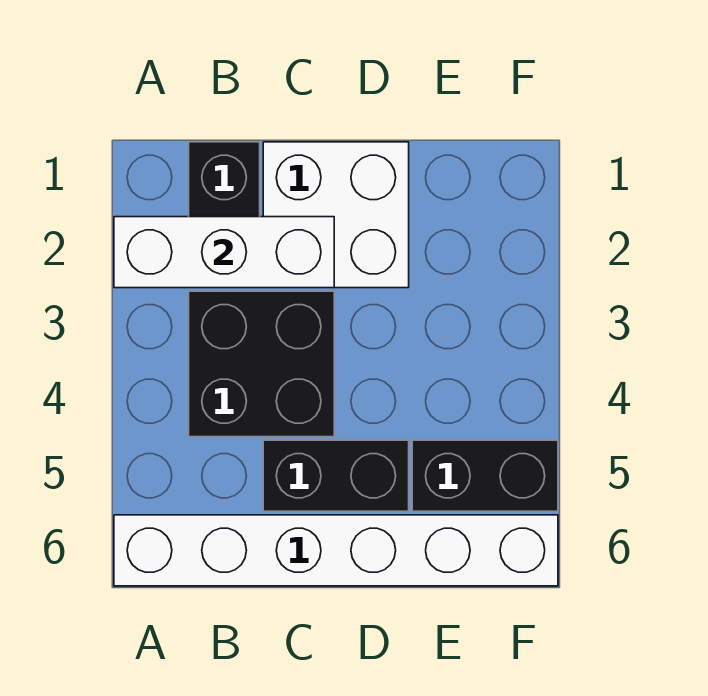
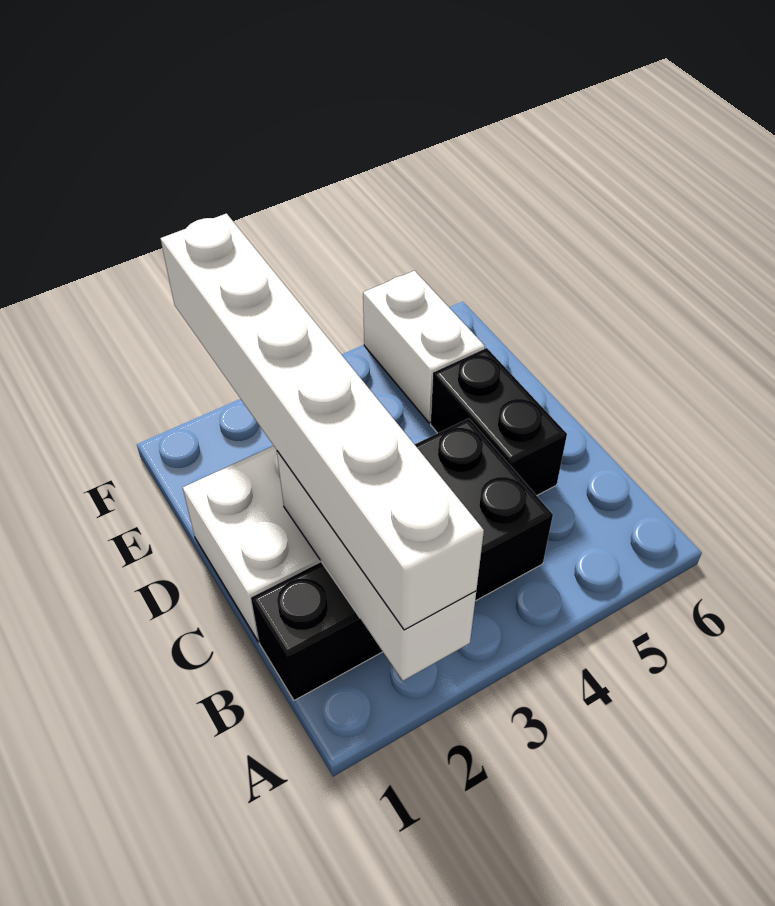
white brick A6:F6 level 1 -> white brick A2:F2 level 3
black brick E5:F5 level 1 -> white brick E5:F5 level 1

